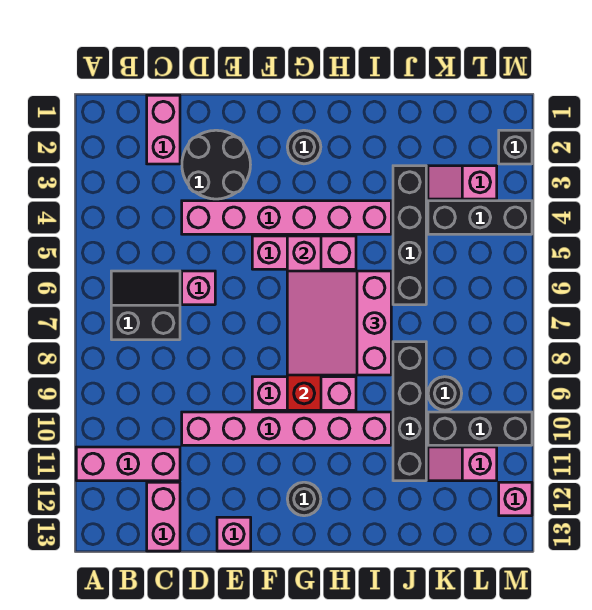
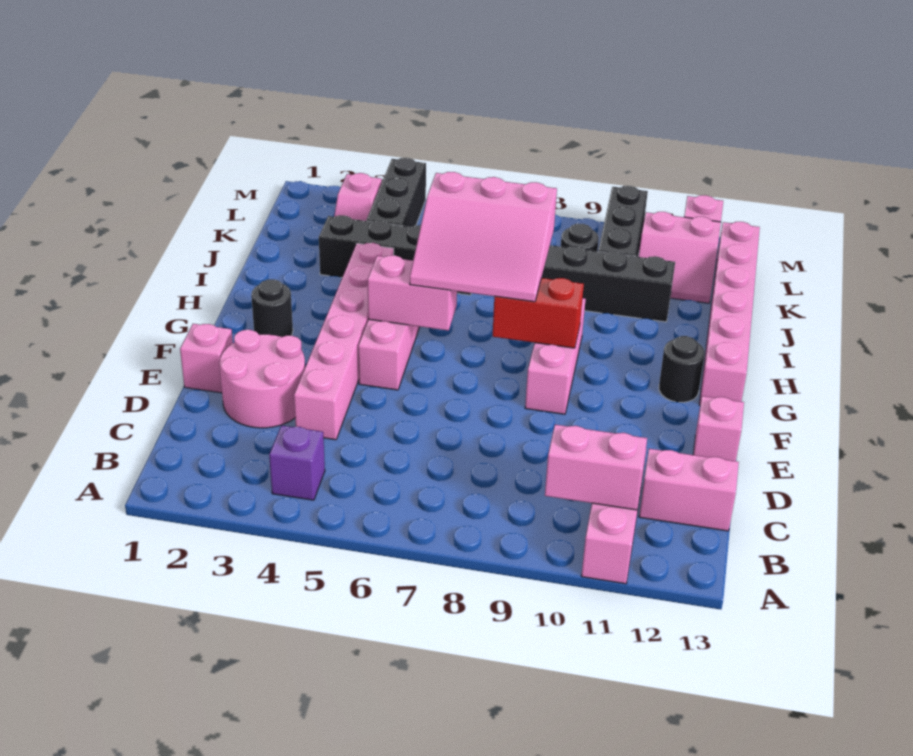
none -> purple brick B4 level 1
black slope B6:C7 level 1 top 7 -> none
pink brick C1:C2 level 1 -> pink brick B10:B11 level 2
black round brick D2:E3 level 1 -> pink round brick D2:E3 level 1
pink brick D6 level 1 -> pink brick E1 level 1
pink brick D10:I10 level 1 -> pink brick G13:L13 level 1
pink slope K11:L11 level 1 top L -> pink slope K11:L12 level 1 top L
black brick M2 level 1 -> none

